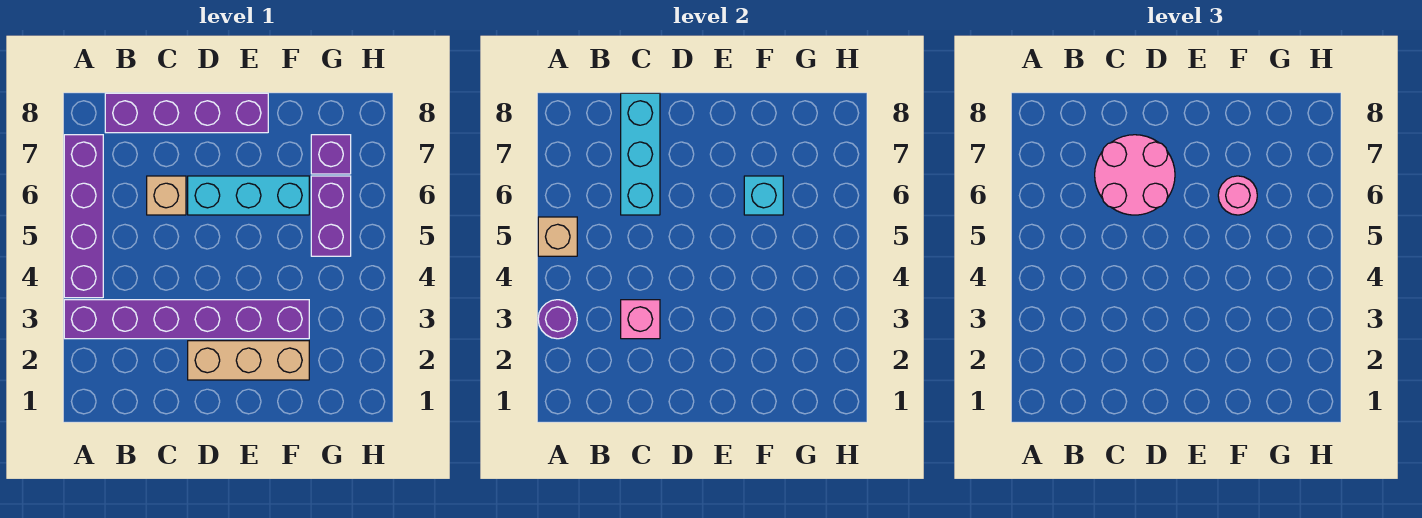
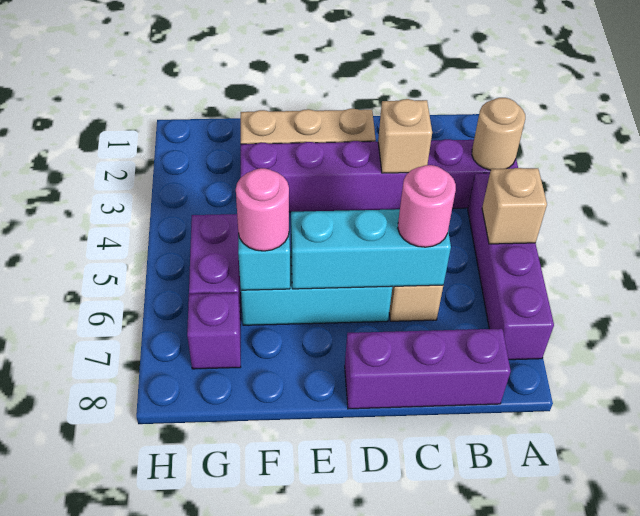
purple round brick A3 level 2 -> tan round brick A3 level 2
purple brick B8:E8 level 1 -> purple brick B8:D8 level 1
pink brick C3 level 2 -> tan brick C3 level 2
cyan brick C6:C8 level 2 -> cyan brick C6:E6 level 2
pink round brick C6:D7 level 3 -> pink round brick C6 level 3

